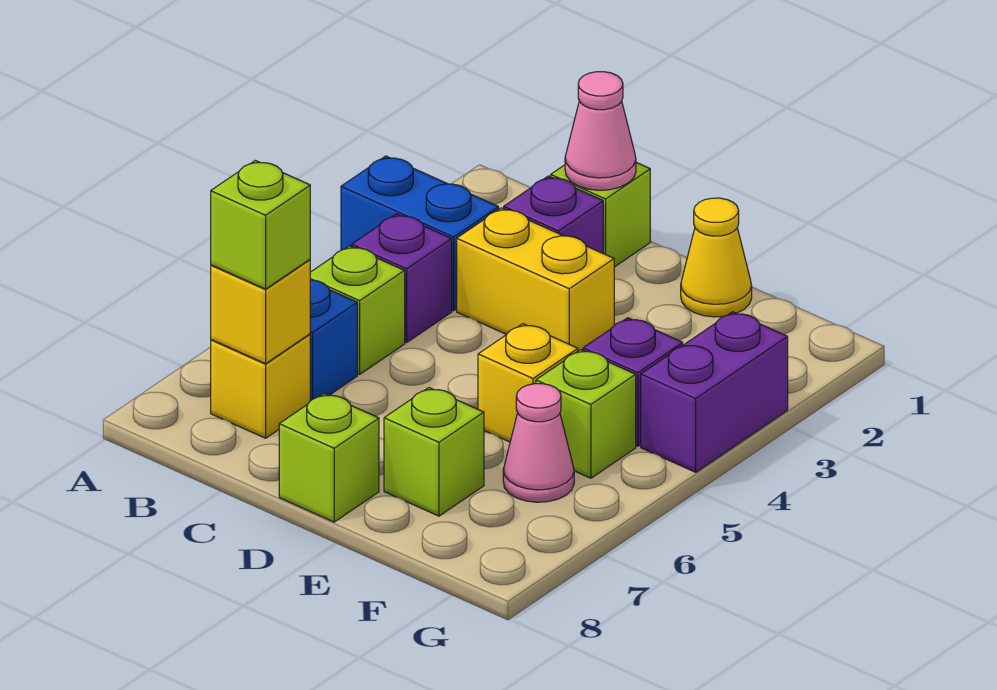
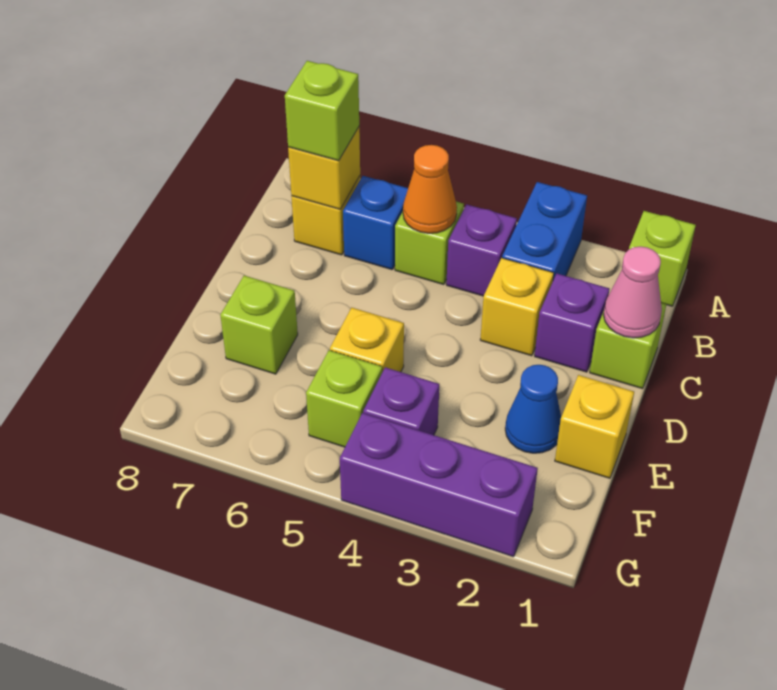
none -> orange cone B5 level 2
yellow brick C3:D3 level 1 -> yellow brick C3 level 1
lime brick D8 level 1 -> lime brick A1 level 1
yellow cone E1 level 1 -> yellow brick E1 level 1
none -> blue cone E2 level 1
pink cone F6 level 1 -> none
purple brick G3:G4 level 1 -> purple brick G2:G4 level 1

